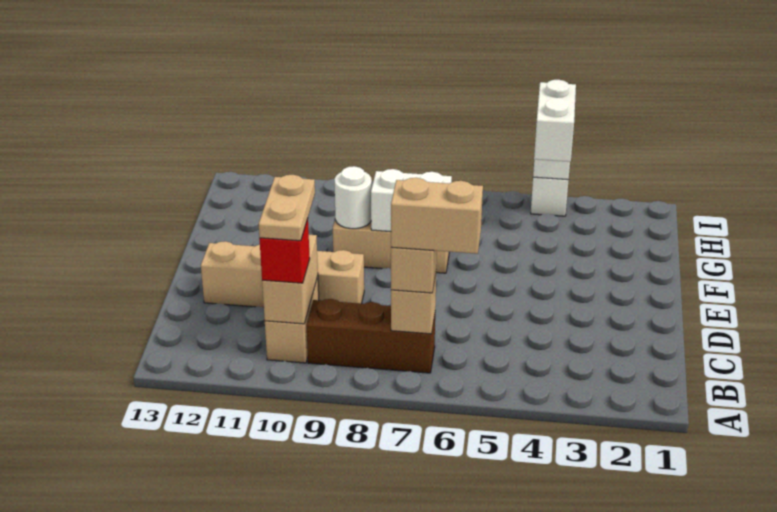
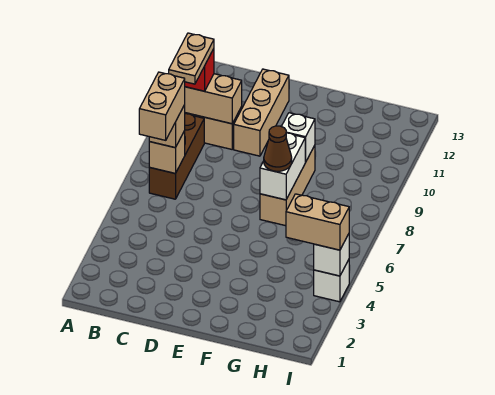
tan plate B10:C10 level 4 -> tan plate B9:B10 level 4
tan brick D9:D12 level 1 -> tan brick D10:D12 level 1
none -> brown cone F7 level 3
white round brick F9 level 2 -> white brick F9 level 2
white brick H4:I4 level 3 -> tan brick H4:I4 level 3

